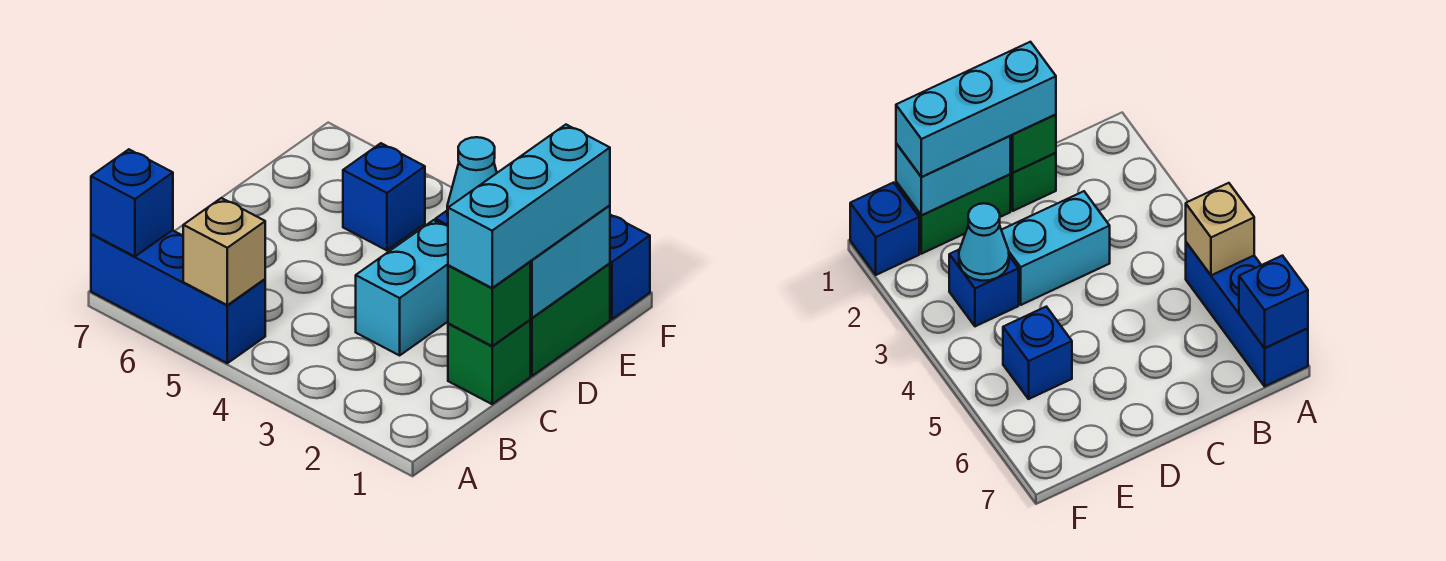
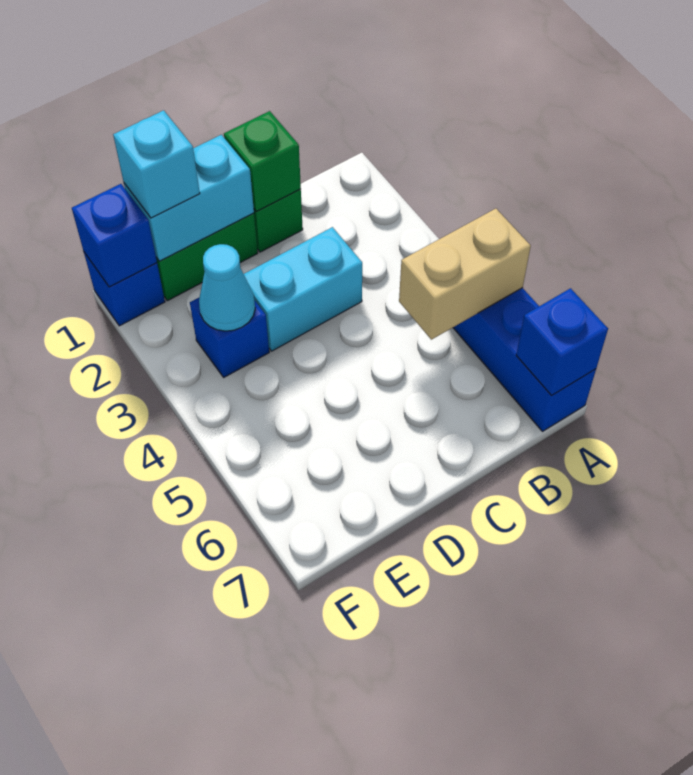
tan brick A5 level 2 -> tan brick A5:B5 level 2
cyan brick C1:E1 level 3 -> cyan brick E1 level 3
blue brick E5 level 1 -> blue brick F1 level 2

